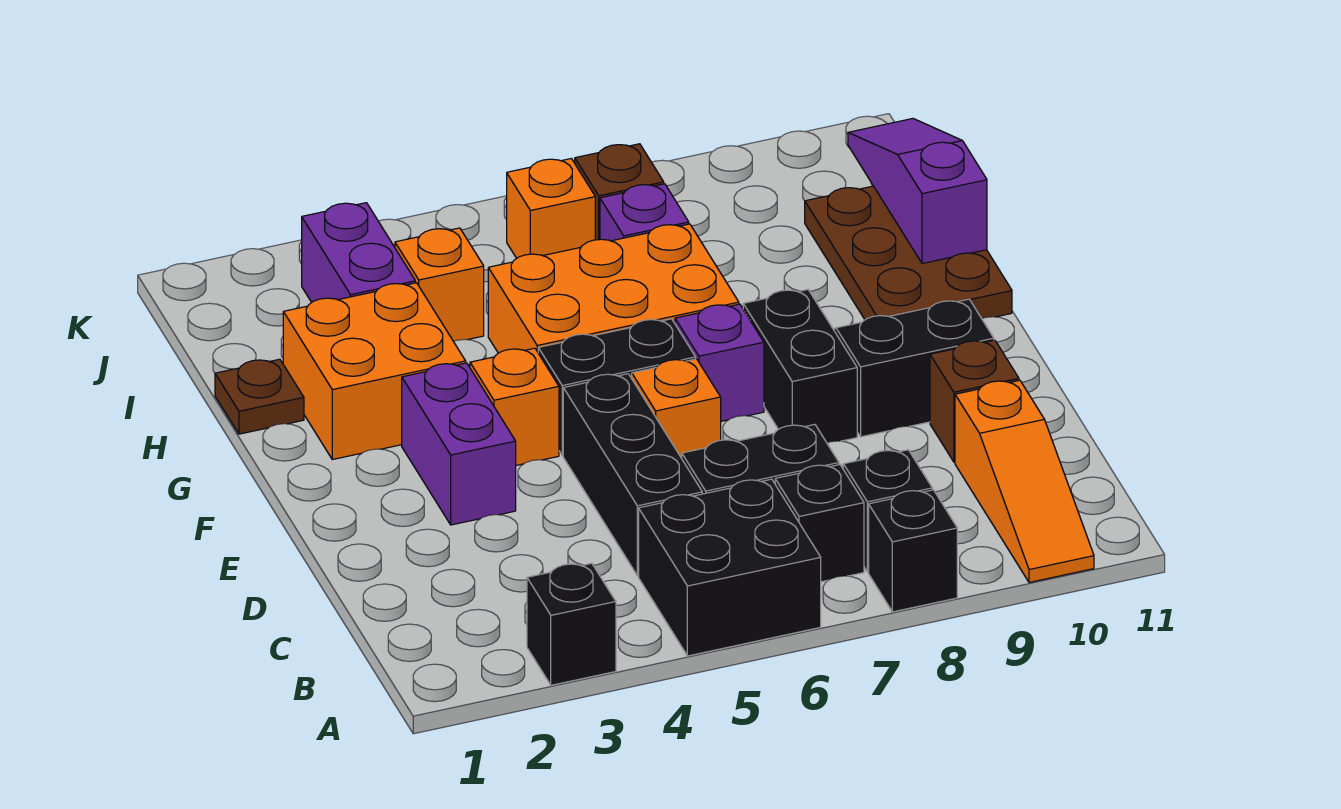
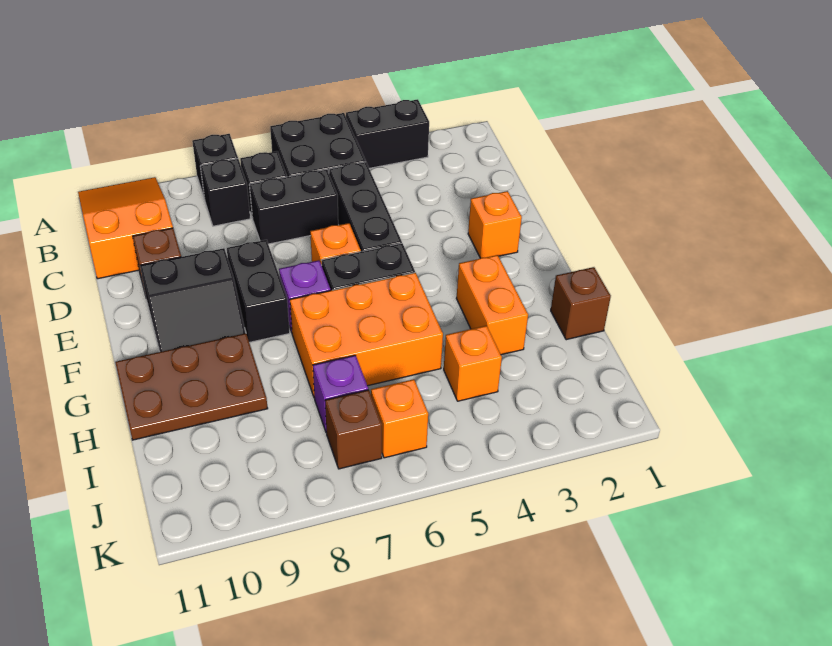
black brick A3 level 1 -> black brick A3:A4 level 1
orange slope A10:C10 level 1 top C -> orange slope A10:C11 level 1 top C
purple brick E3:F3 level 1 -> none
orange brick F4 level 1 -> orange brick E2 level 1
orange brick G2:H3 level 1 -> orange brick G3:H3 level 1
brown plate G10:I11 level 1 -> brown plate G9:H11 level 1
brown plate H1 level 1 -> brown brick H1 level 1
purple slope H11:J11 level 2 top H -> none
purple brick I3:J3 level 1 -> none

